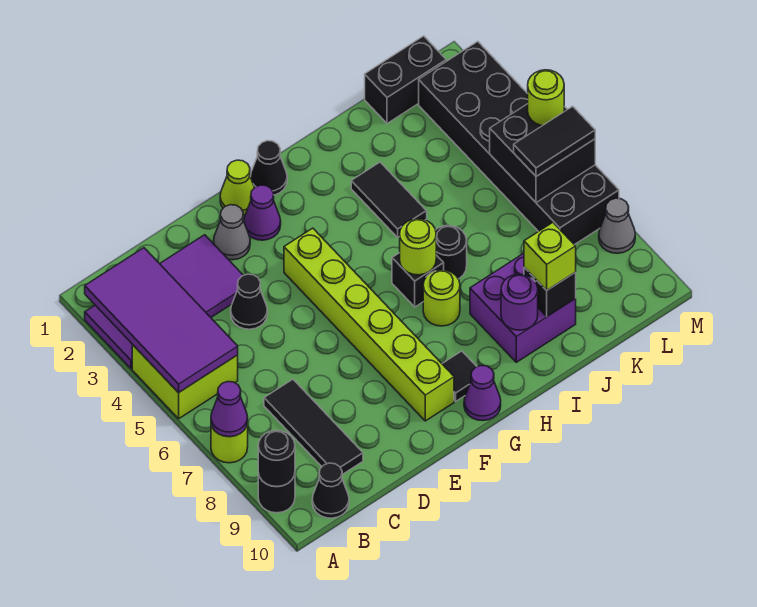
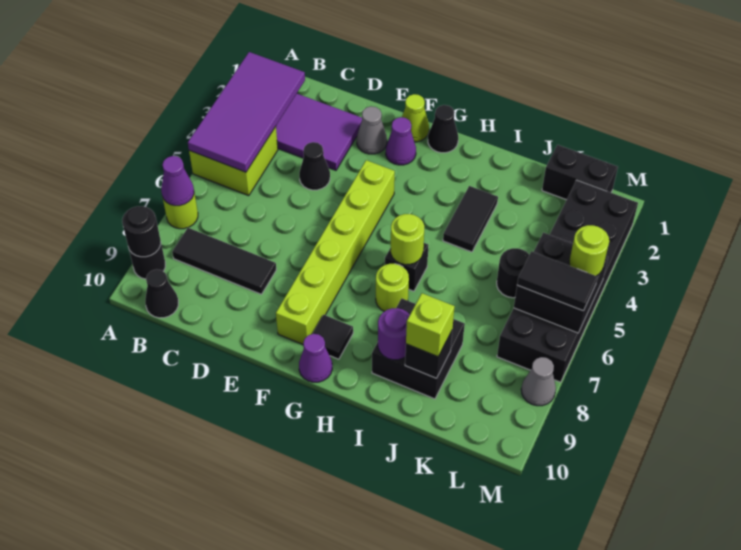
black tile C7:C9 level 1 -> black tile B8:D8 level 1
black round brick I6 level 1 -> black round brick K5 level 1
purple brick I8:J9 level 1 -> black brick I8:J9 level 1

